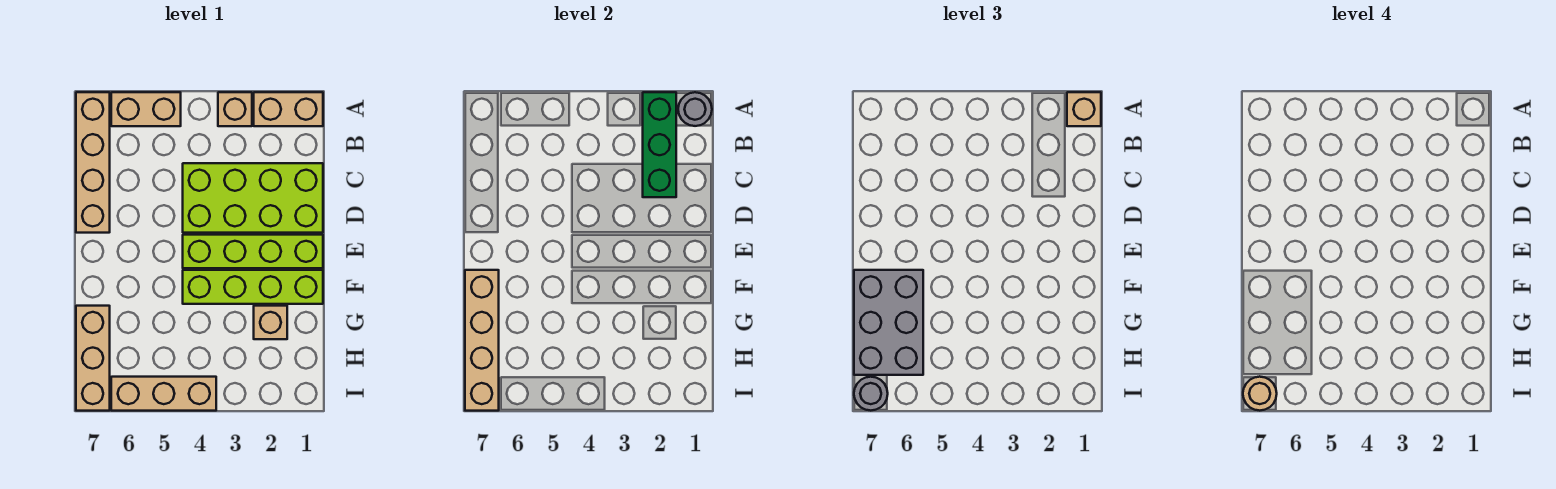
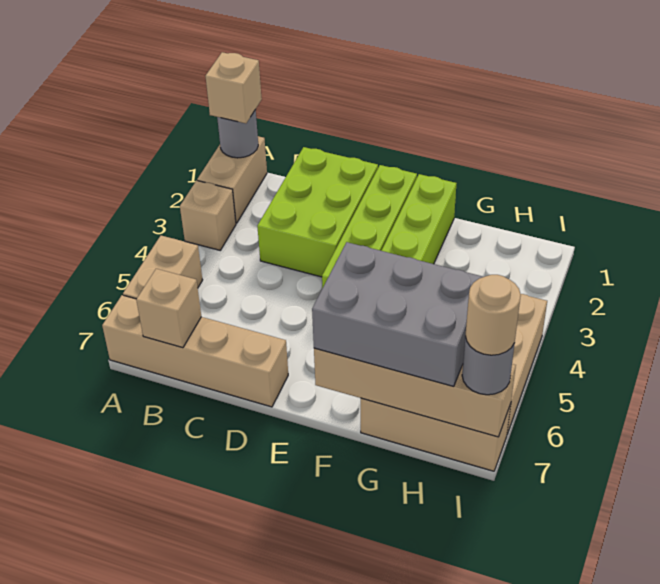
green brick A2:C2 level 2 -> none
lime brick C1:D4 level 1 -> lime brick C1:D3 level 1
tan brick G2 level 1 -> tan brick B7 level 2

